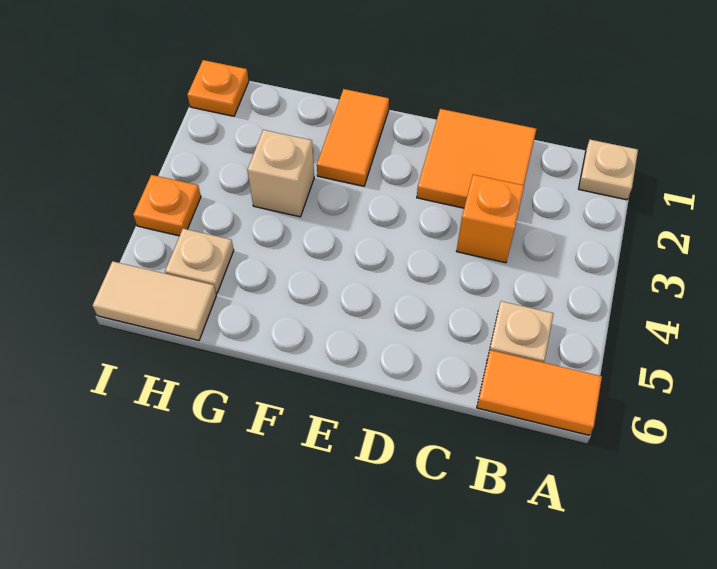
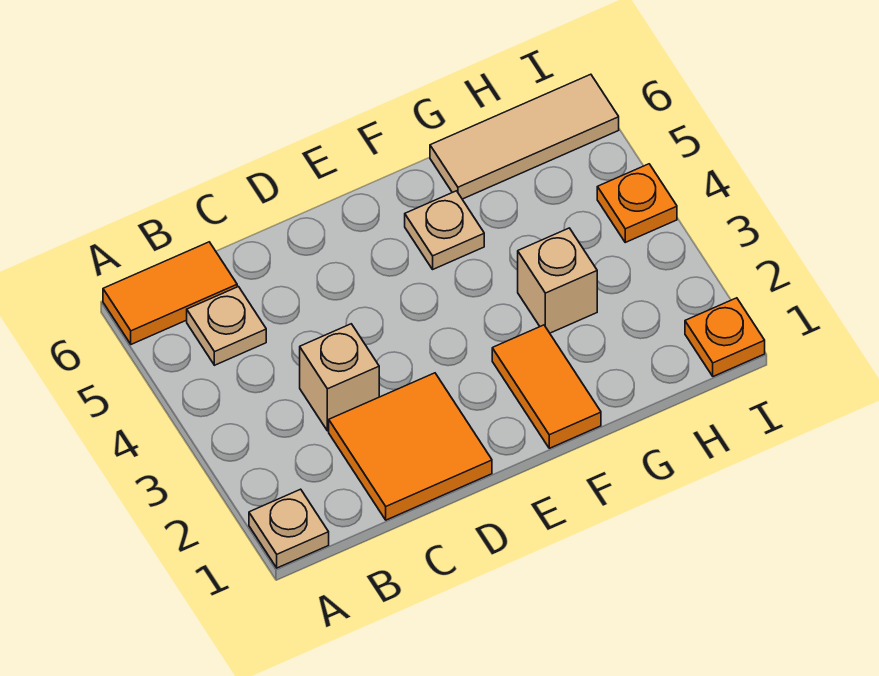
orange brick C3 level 1 -> tan brick C3 level 1
tan plate H5 level 1 -> tan plate F5 level 1
tan tile H6:I6 level 1 -> tan tile G6:I6 level 1

